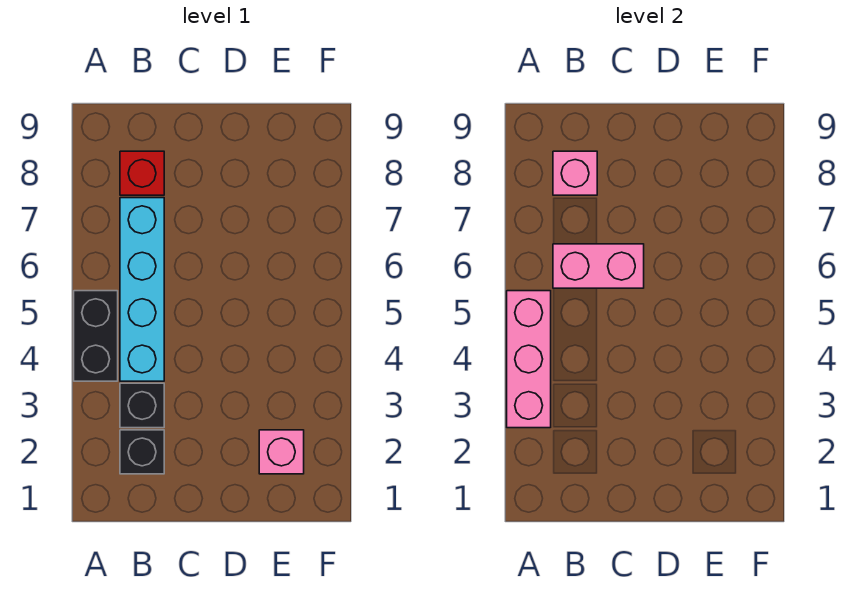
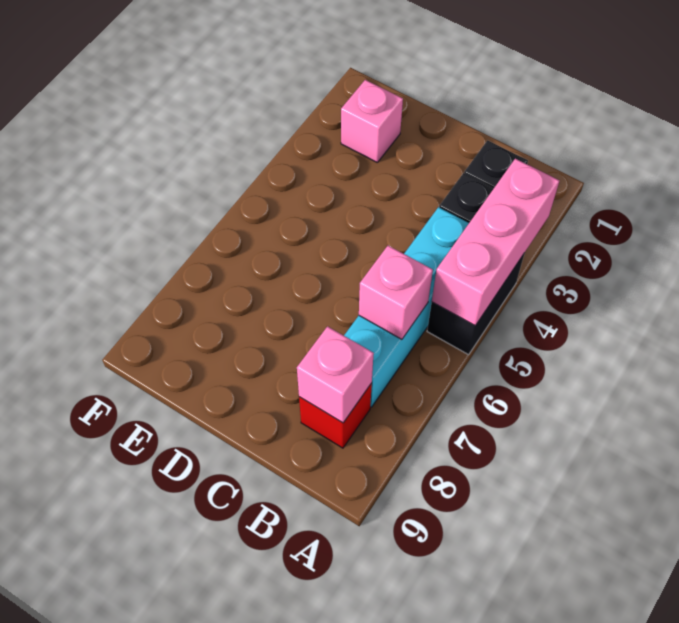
pink brick B6:C6 level 2 -> pink brick B6 level 2

